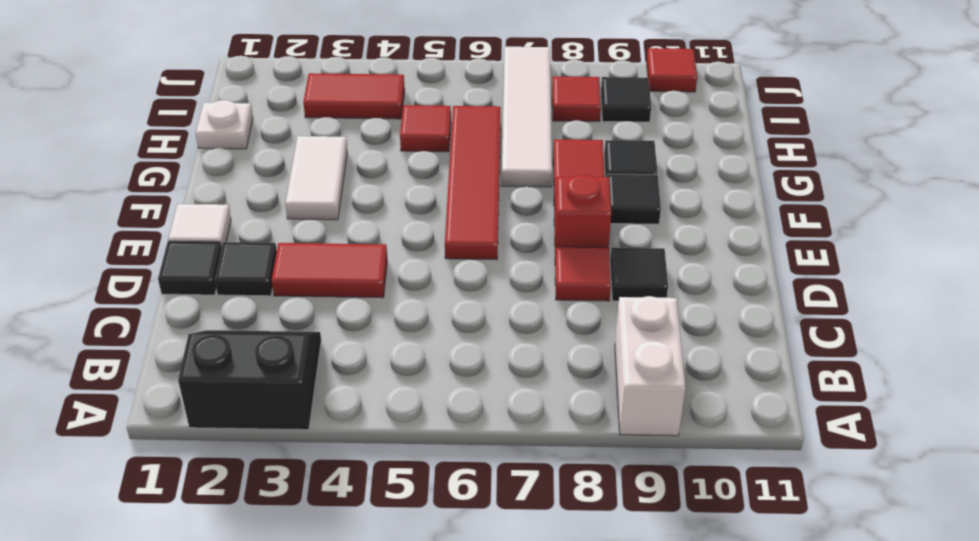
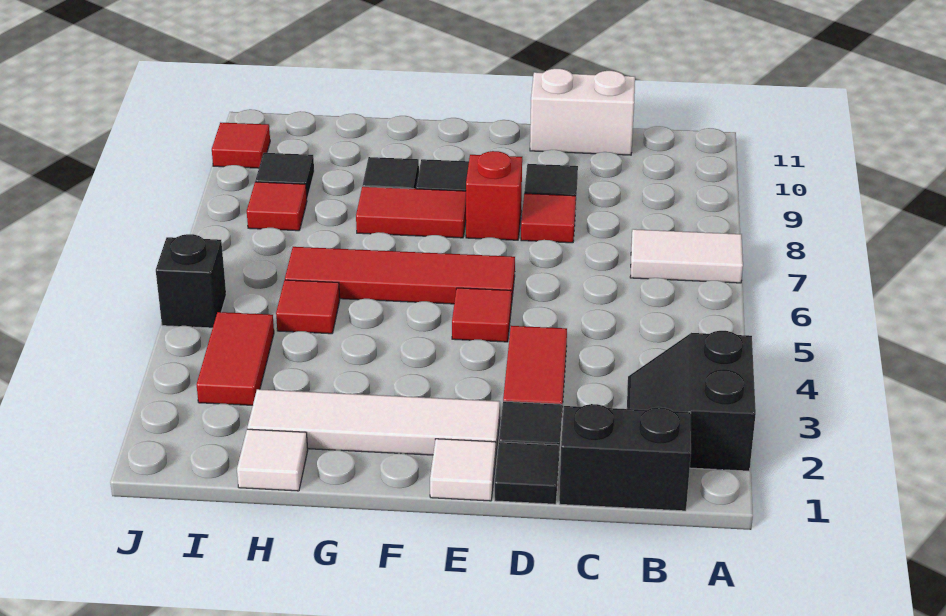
white brick A9:B9 level 1 -> white brick C11:D11 level 1
none -> black brick B1:C1 level 1
none -> red tile E5 level 1
white tile F3:G3 level 1 -> white tile A7:B7 level 1
white tile G7:J7 level 1 -> white tile E2:H2 level 1
white plate H1 level 1 -> white tile H1 level 1
none -> black brick J5 level 1

